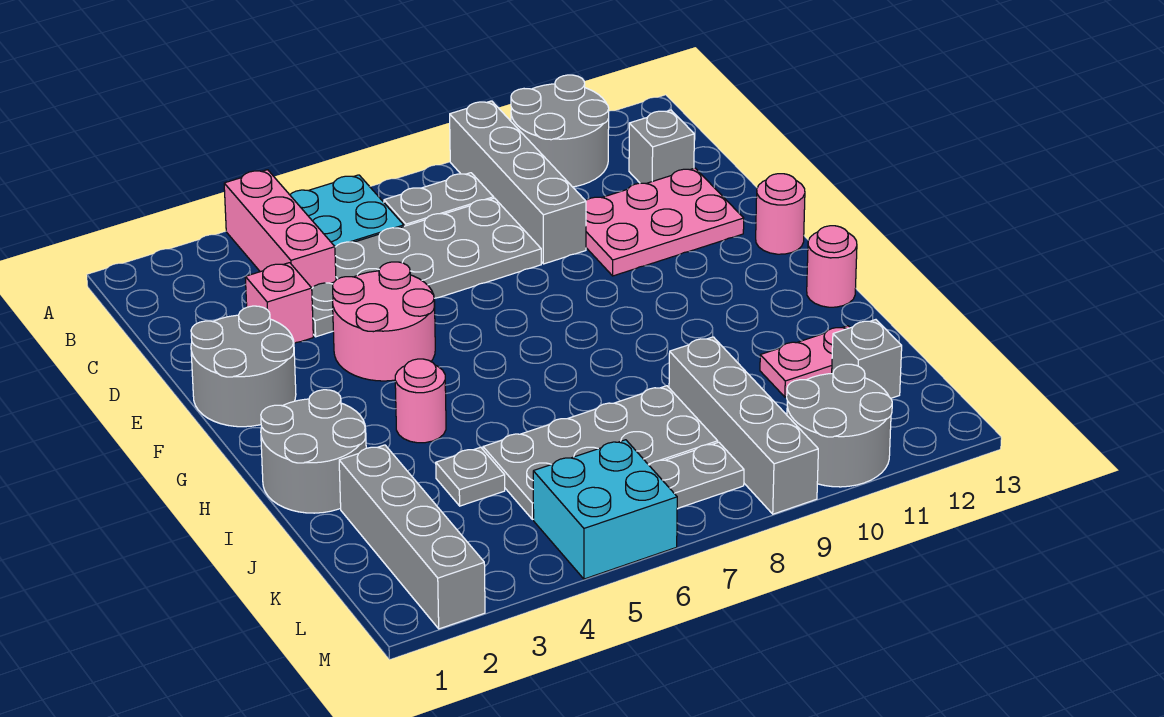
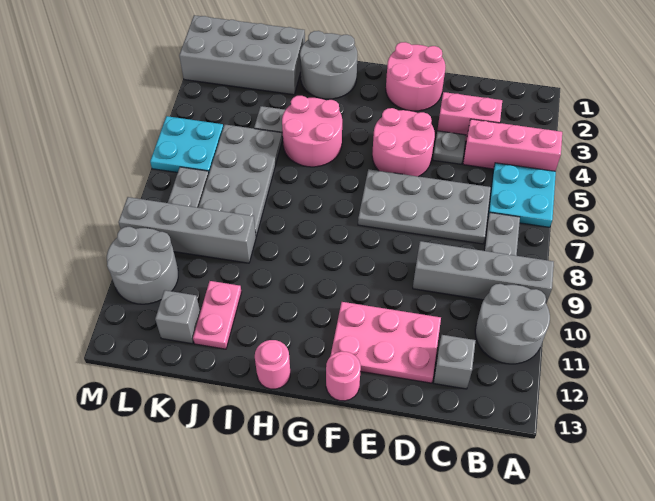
grey plate C5:D8 level 1 -> grey plate C6:F7 level 1
pink brick D3 level 1 -> pink brick C3:D3 level 1
pink plate D10:E12 level 1 -> pink plate D11:F12 level 1
grey round brick E1:F2 level 1 -> pink round brick E1:F2 level 1
pink round brick H4 level 1 -> pink round brick H4:I5 level 1
grey brick J2:M2 level 1 -> grey brick J1:M2 level 1
cyan brick L5:M6 level 1 -> cyan plate L5:M6 level 1

